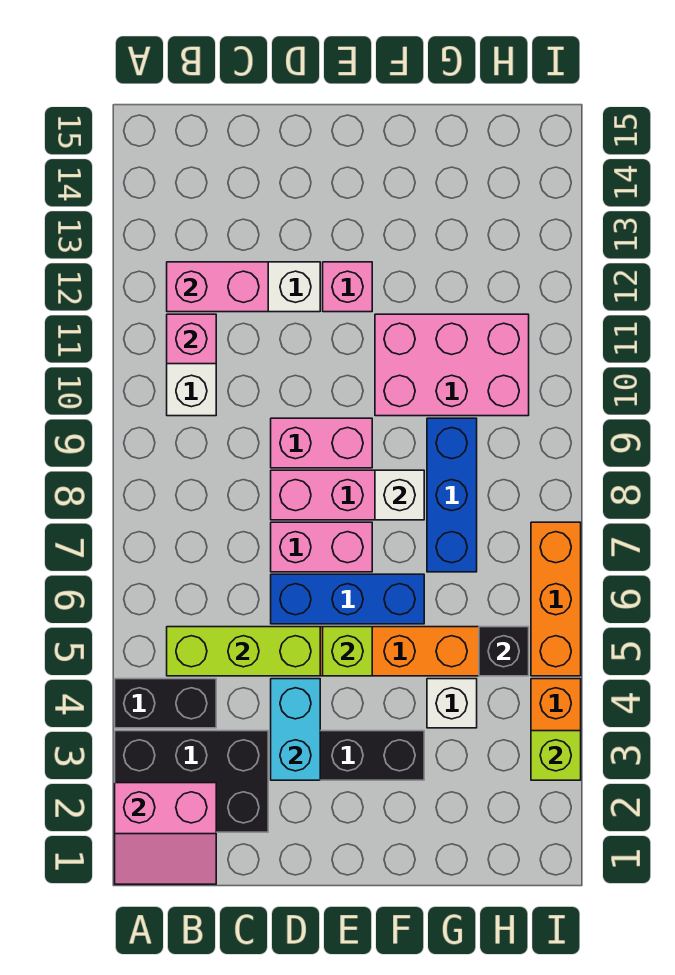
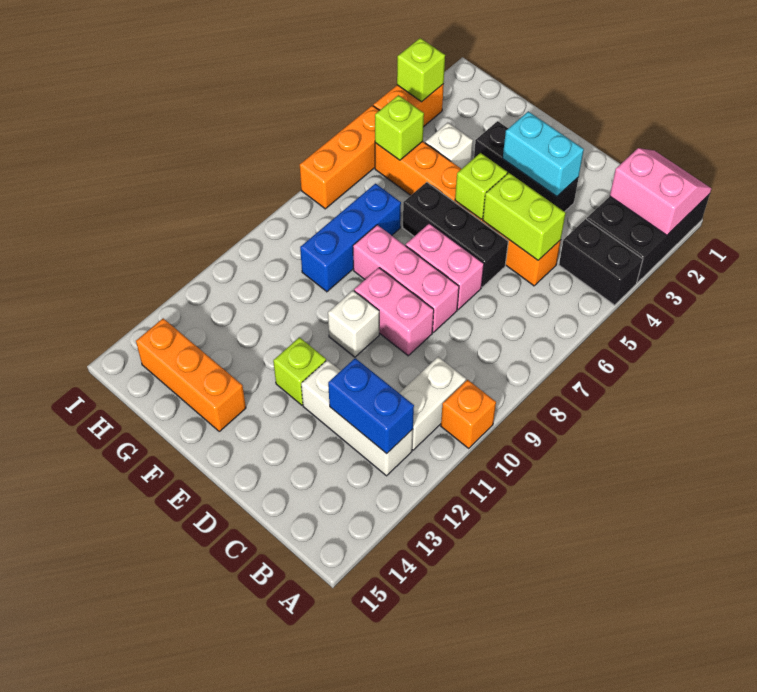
black brick A2:C3 level 1 -> black brick A1:B3 level 1
none -> orange brick A10 level 1
lime brick B5:D5 level 2 -> lime brick C5:D5 level 2
pink brick B11 level 2 -> none
pink brick B12:C12 level 2 -> blue brick B12:C12 level 2
cyan brick D3:D4 level 2 -> cyan brick D3:E3 level 2
blue brick D6:F6 level 1 -> black brick D6:F6 level 1
pink brick E12 level 1 -> lime brick E12 level 1
white brick F8 level 2 -> white brick E10 level 1
pink brick F10:H11 level 1 -> none
none -> orange brick F14:H14 level 1
black brick H5 level 2 -> lime brick H5 level 2

